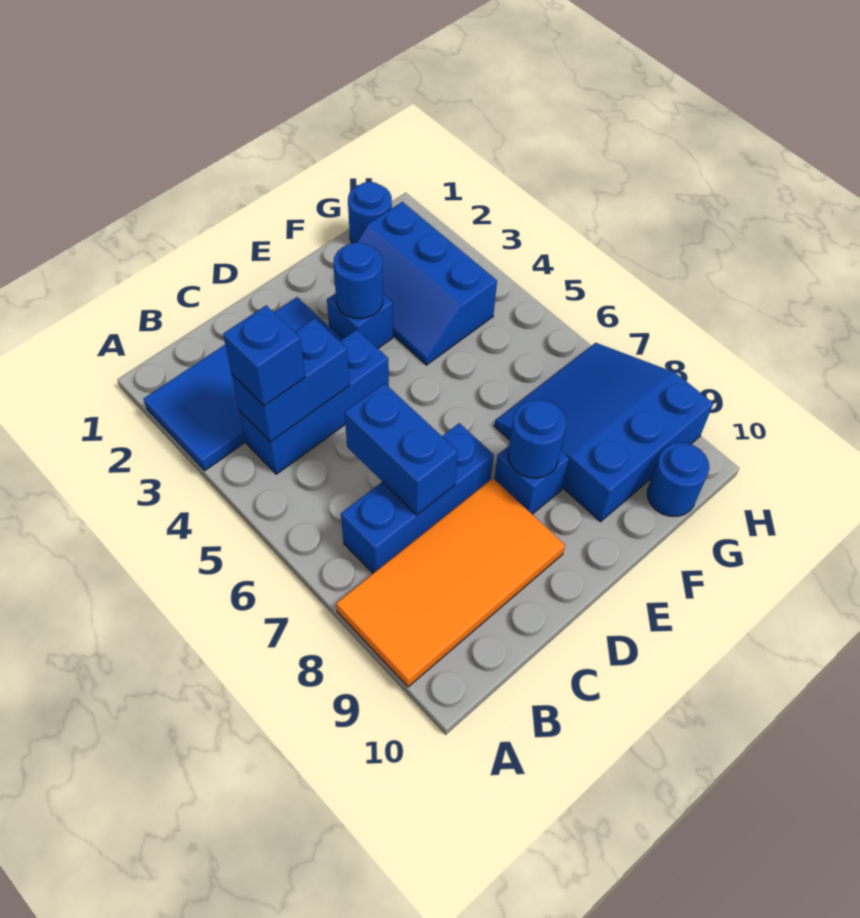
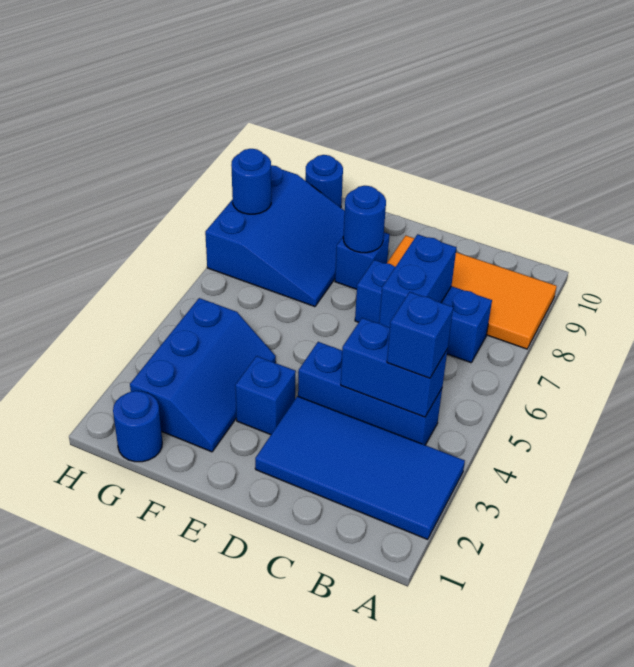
blue round brick E3 level 2 -> blue round brick H8 level 2
blue slope F7:H9 level 1 top 9 -> blue slope F7:H9 level 1 top H

